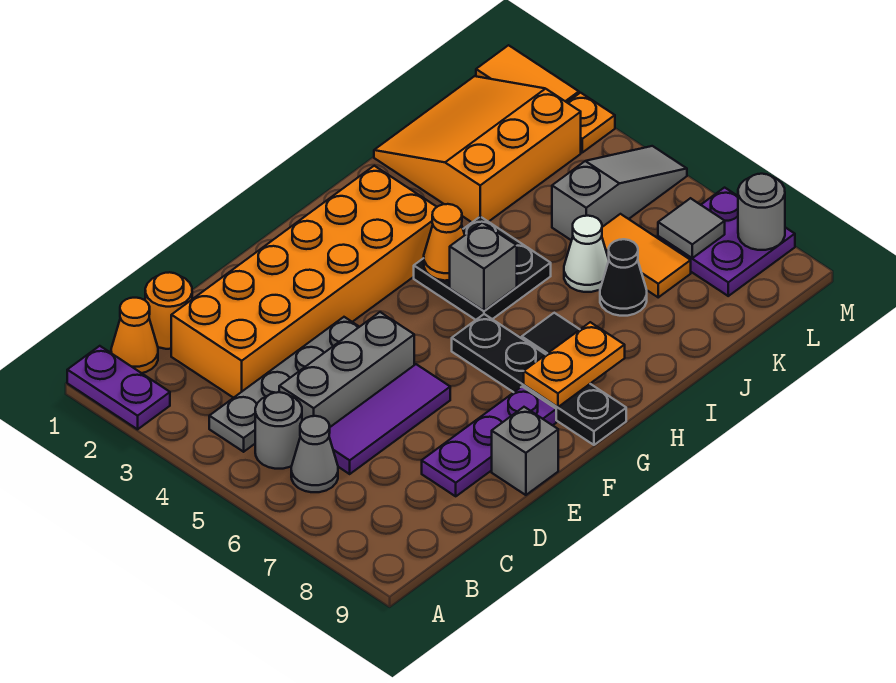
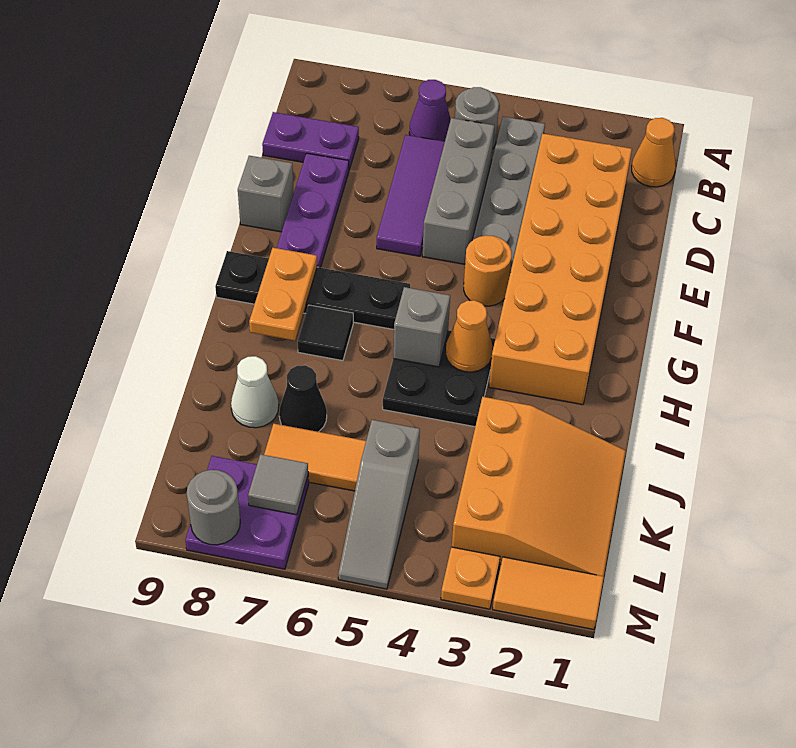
purple plate A1:A2 level 1 -> purple plate C8:C9 level 1
grey cone B6 level 1 -> purple cone B6 level 1
orange round brick C1 level 1 -> orange round brick F4 level 1
white cone J6 level 1 -> white cone J8 level 1

